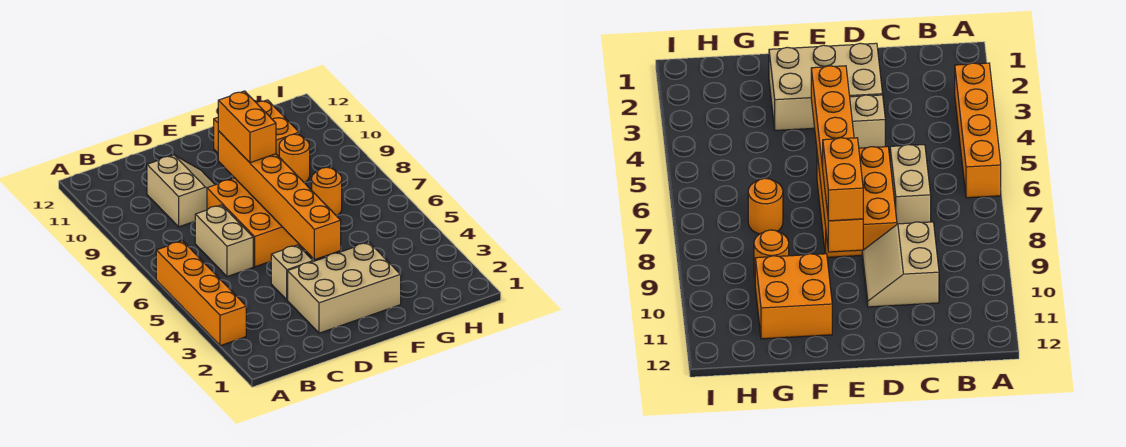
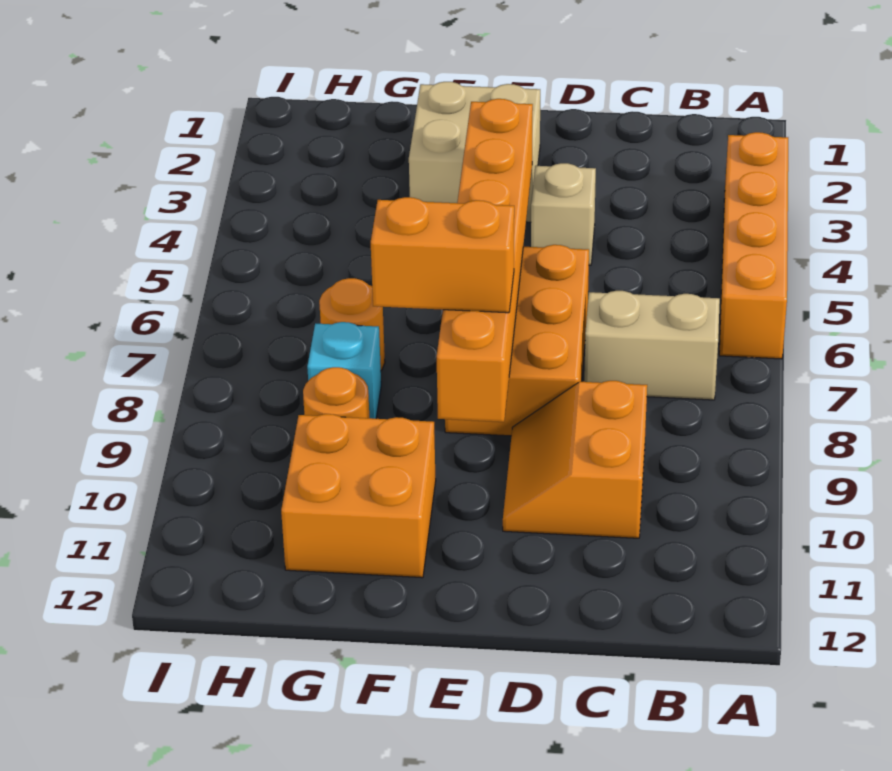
tan brick C6:C7 level 1 -> tan brick B7:C7 level 1
tan slope C9:D10 level 1 top C -> orange slope C9:D10 level 1 top C
tan brick D2:F3 level 1 -> tan brick E2:F3 level 1
orange brick E8:E9 level 3 -> orange brick E8:F8 level 3
none -> cyan brick G8 level 1

